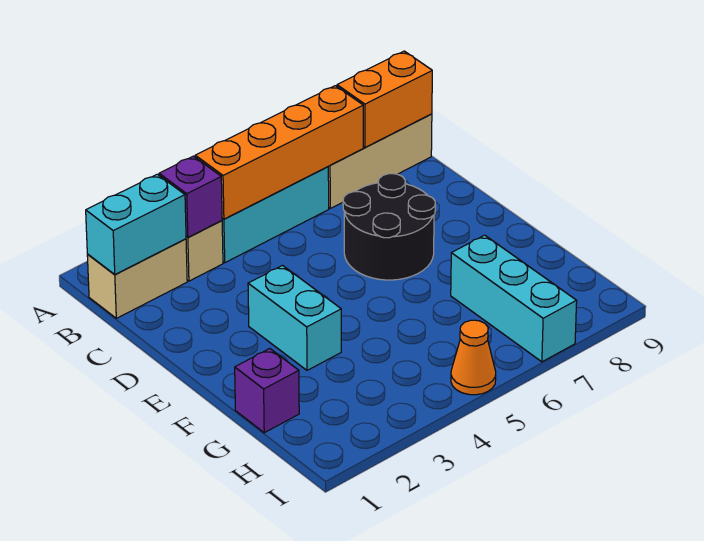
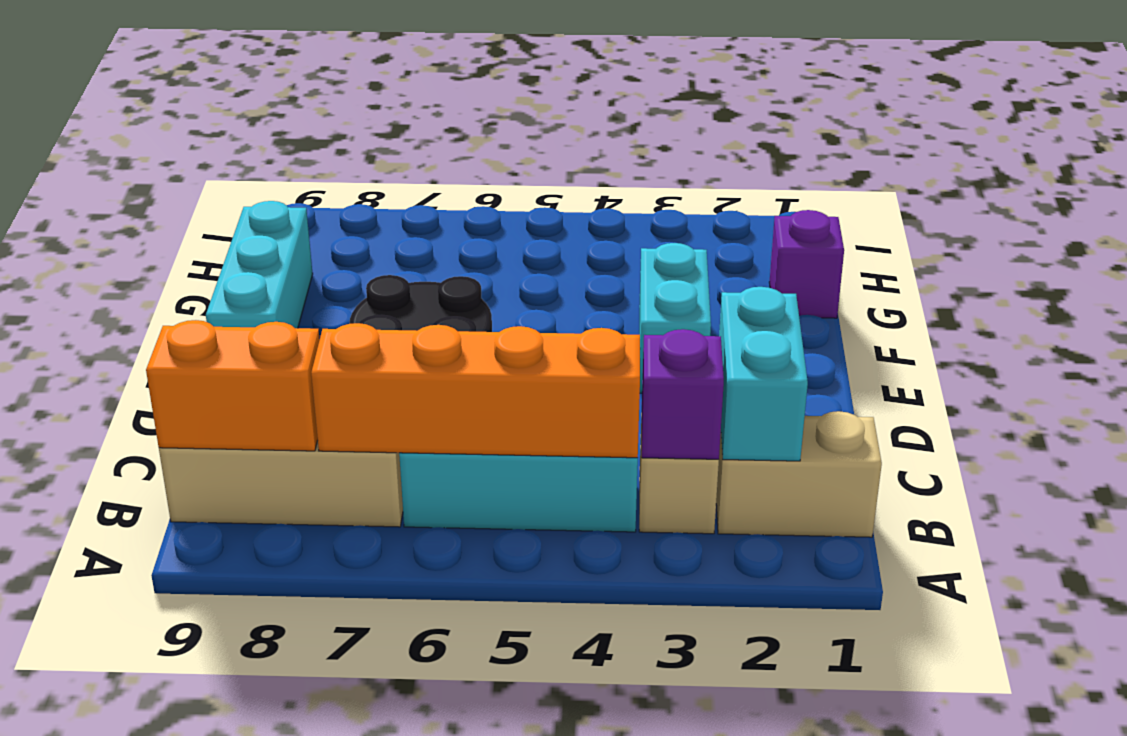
cyan brick B1:B2 level 2 -> cyan brick B2:C2 level 2
cyan brick G7:I7 level 1 -> cyan brick E9:G9 level 1
orange cone I5 level 1 -> none

